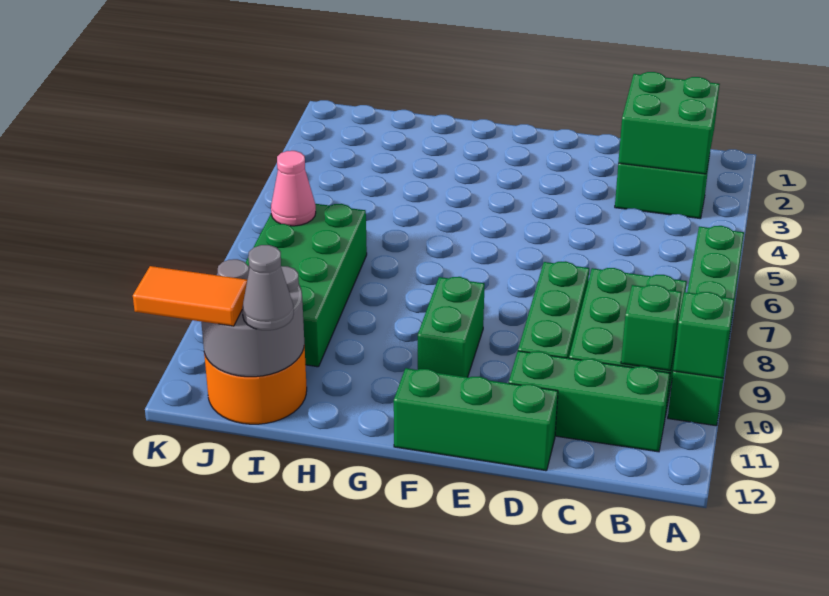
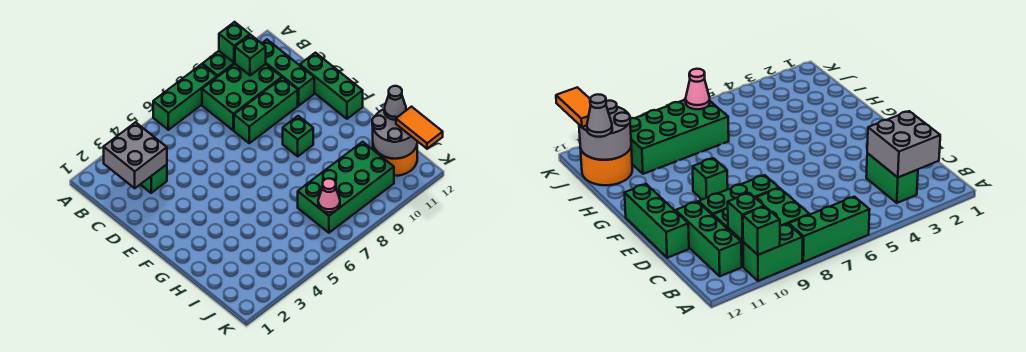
green brick B2:C3 level 2 -> grey brick B2:C3 level 2
green brick F9:F10 level 1 -> green brick F9 level 1

